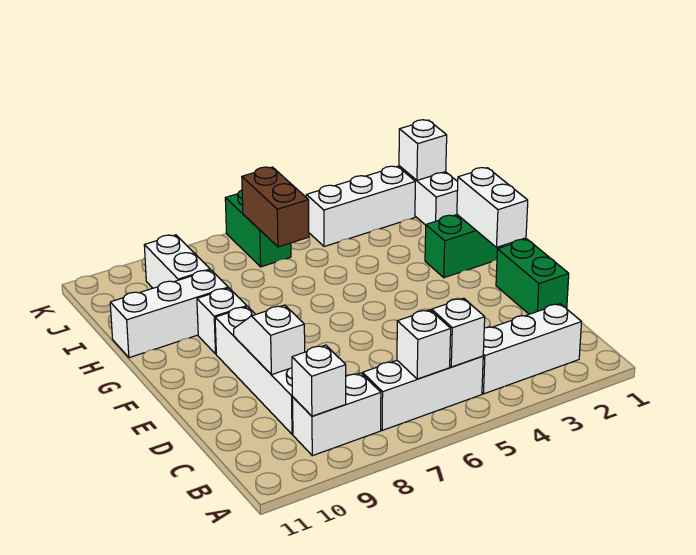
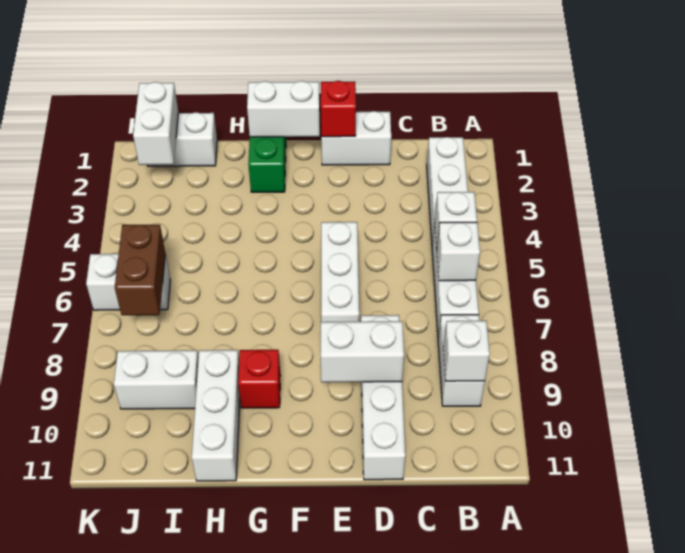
white brick C9:F9 level 1 -> white brick D8:D11 level 1
green brick D1:E1 level 1 -> white brick D1:E1 level 1
white slope D9:E9 level 2 top D -> white brick D9:E9 level 2
none -> red brick E1 level 2
white brick G9 level 1 -> red brick G9 level 1
brown brick I6:J6 level 2 -> brown brick J6:J7 level 2
white brick J1 level 2 -> white brick J1:J2 level 2
white brick J2:J4 level 1 -> white brick E5:E7 level 1
green brick J6:K6 level 1 -> white brick J6:K6 level 1

